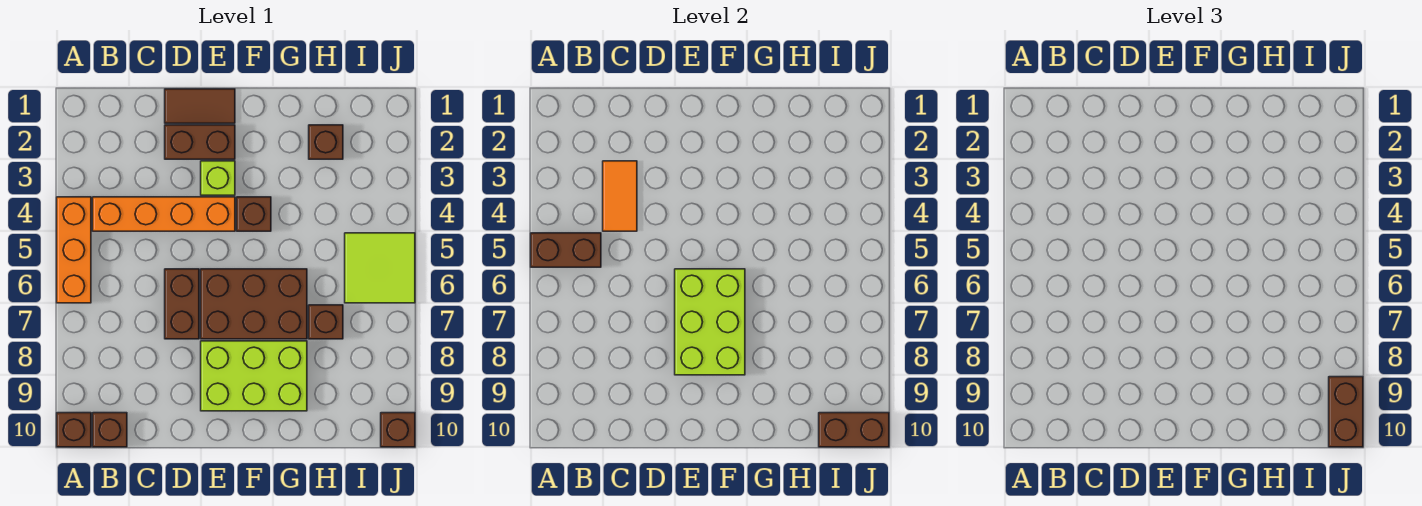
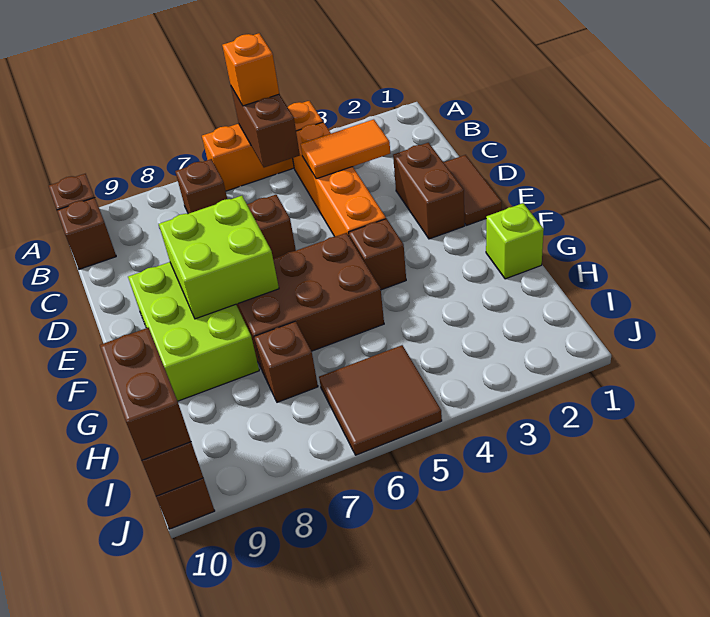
none -> orange brick A5 level 3
lime brick E3 level 1 -> lime brick G1 level 1
brown brick E6:G7 level 1 -> brown brick F5:G7 level 1
lime brick E6:F8 level 2 -> lime brick E7:F8 level 2
brown brick H2 level 1 -> brown brick B7 level 1
lime tile I5:J6 level 1 -> brown tile I5:J6 level 1
brown brick J9:J10 level 3 -> brown brick I10:J10 level 3

